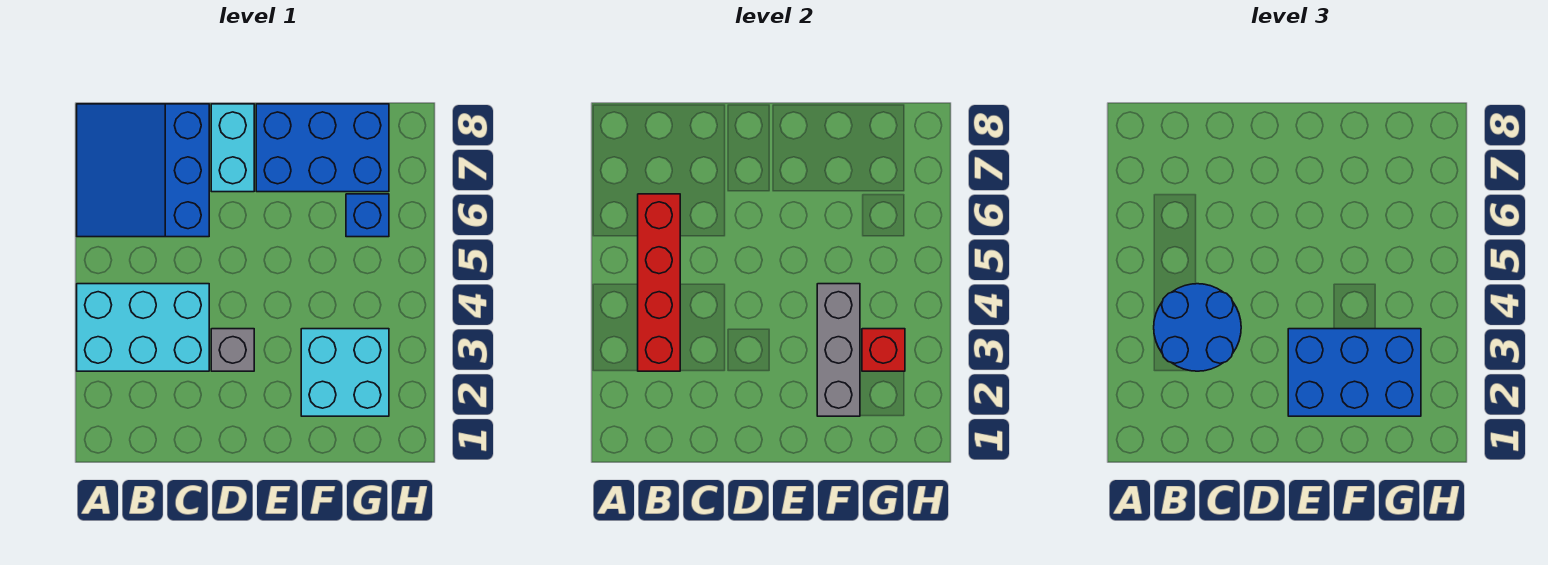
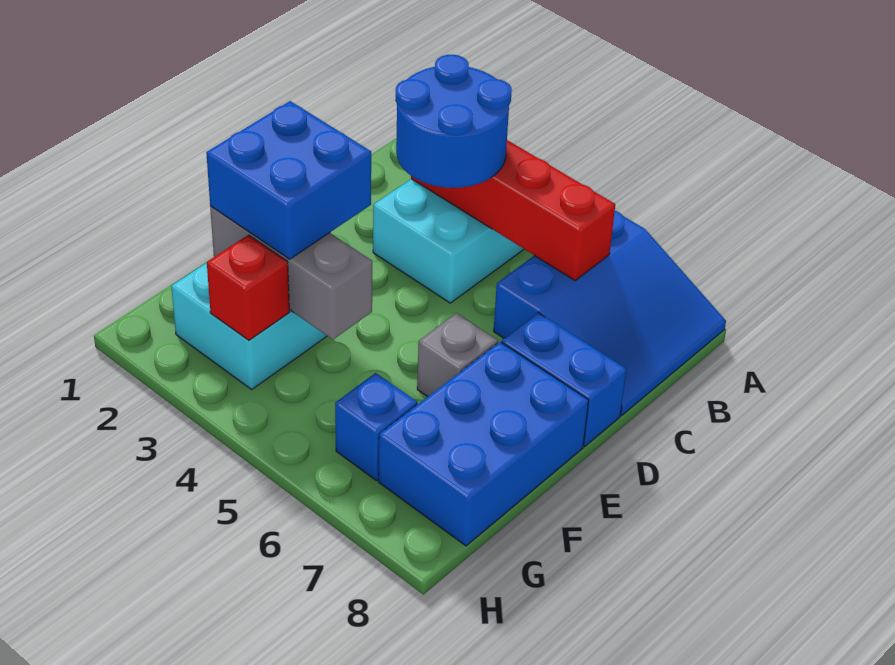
blue slope A6:C8 level 1 top C -> blue slope A6:C8 level 1 top 6
grey brick D3 level 1 -> grey brick E6 level 1
cyan brick D7:D8 level 1 -> blue brick D7:D8 level 1
blue brick E2:G3 level 3 -> blue brick E2:F3 level 3

